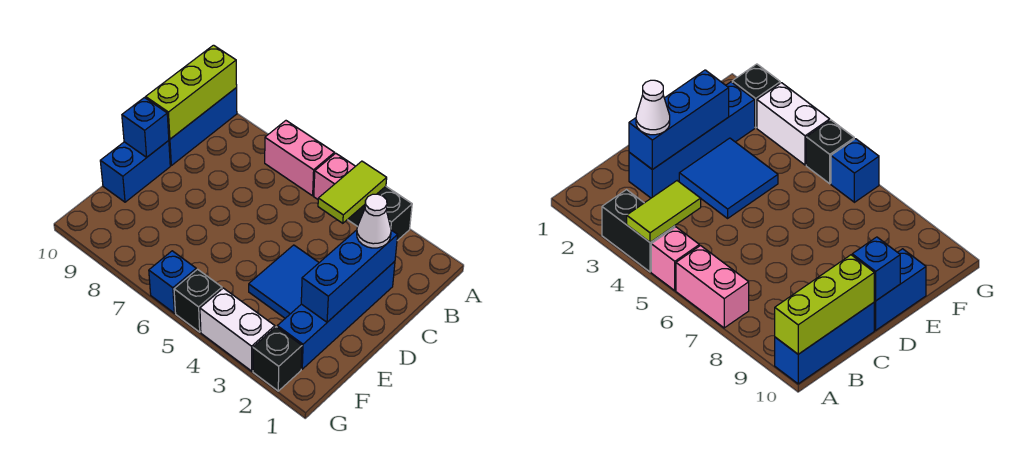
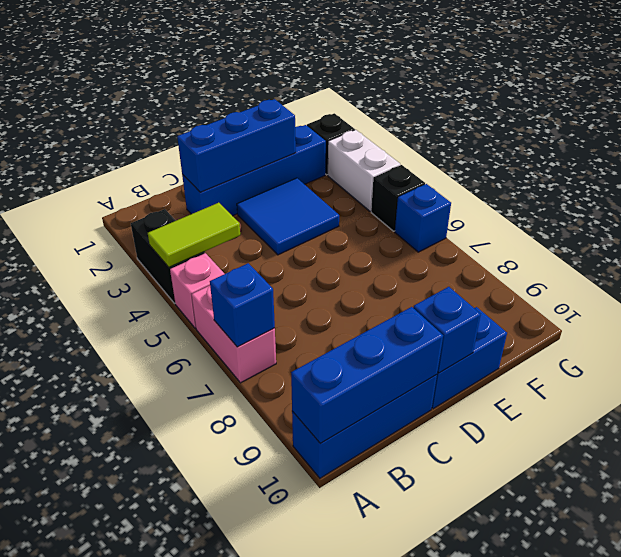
none -> blue brick A7 level 2
lime brick A10:C10 level 2 -> blue brick A10:C10 level 2
white cone C2 level 3 -> none

